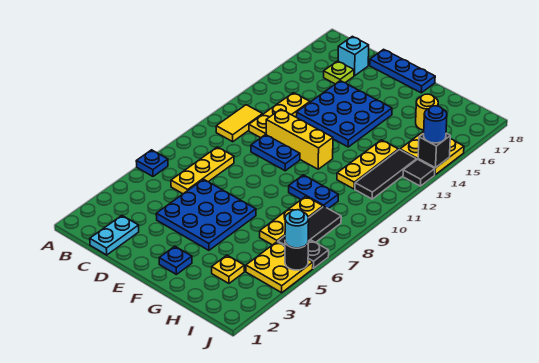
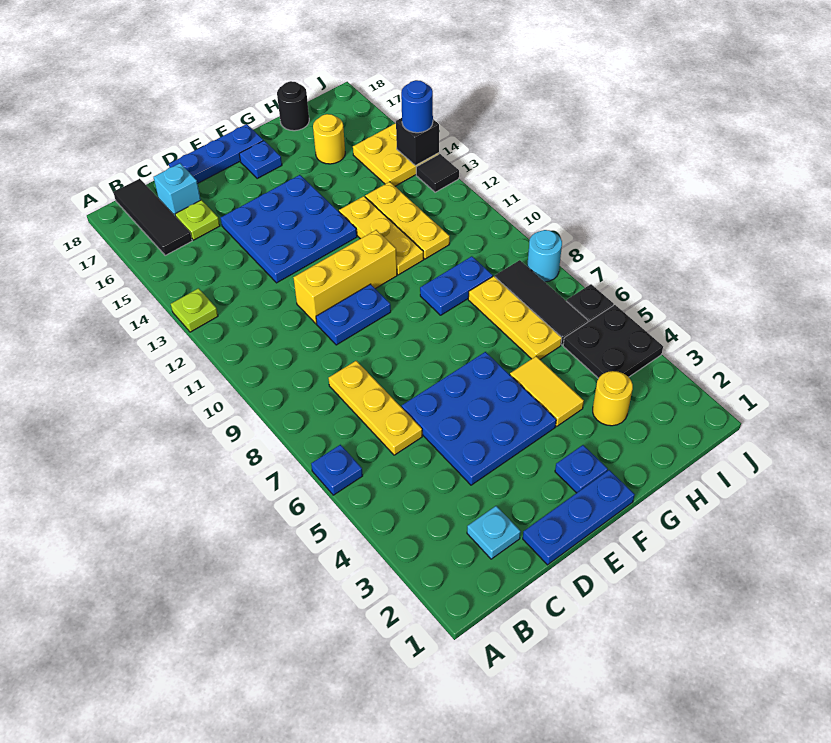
none -> lime plate A13 level 1
yellow tile B10:B11 level 1 -> yellow tile G4:G5 level 1
cyan plate C1:C2 level 1 -> cyan plate C2 level 1
yellow plate C11:C13 level 1 -> yellow plate G11:G13 level 1
none -> blue plate D1:F1 level 1
none -> blue plate F17 level 1
yellow plate H3 level 1 -> yellow round brick H3 level 1
yellow plate I4:J5 level 1 -> black plate I4:J5 level 1
black tile I11:I13 level 1 -> black tile B16:B18 level 1
black round brick J5 level 2 -> black round brick H18 level 1
cyan round brick J5 level 3 -> cyan round brick J8 level 1

